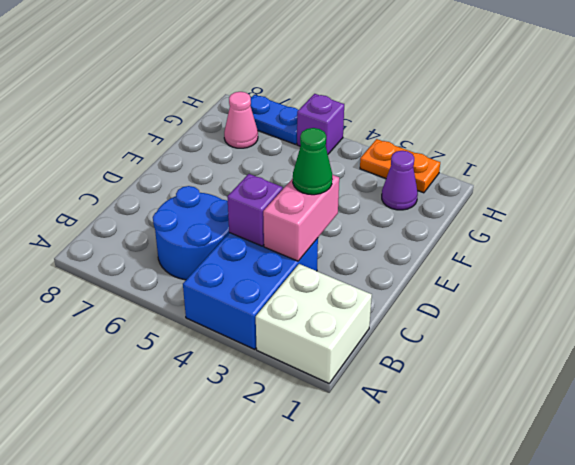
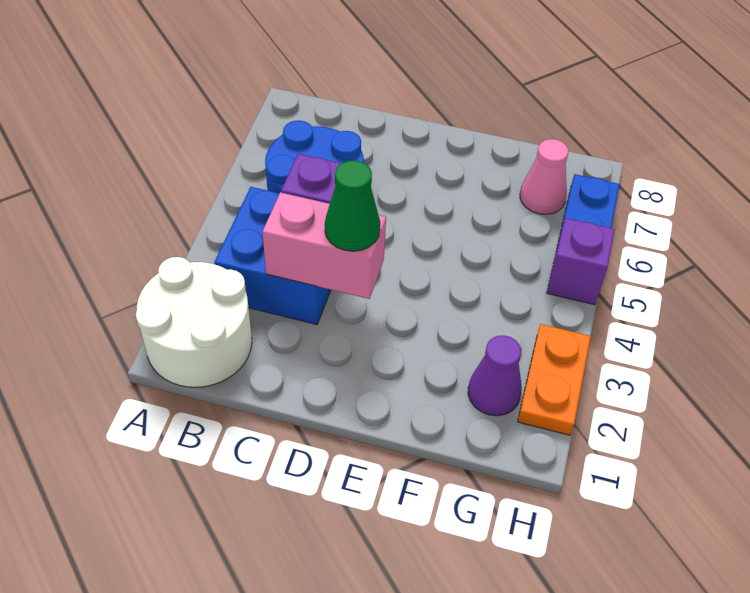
white brick A1:B2 level 1 -> white round brick A1:B2 level 1
blue brick A3:C4 level 1 -> blue brick B3:C4 level 1

